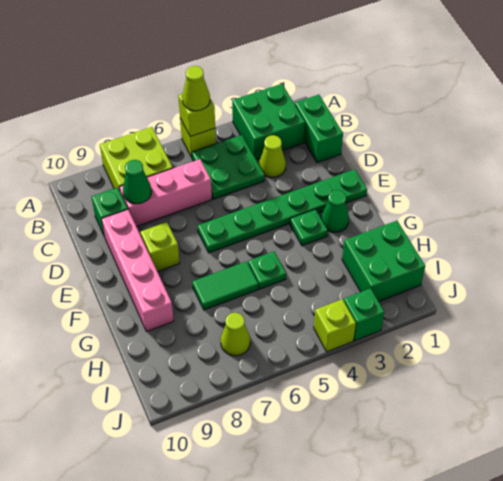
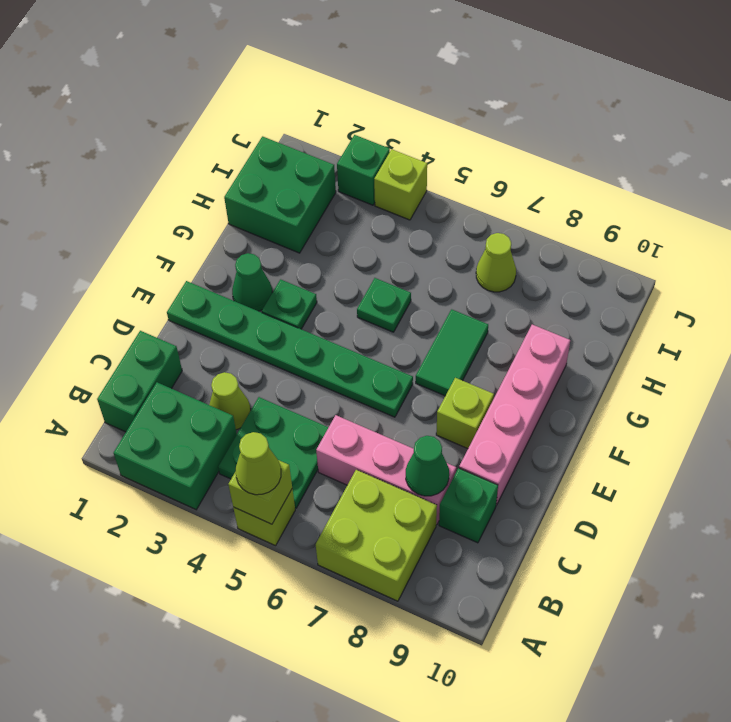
green tile G6:G7 level 1 -> green tile F7:G7 level 1

